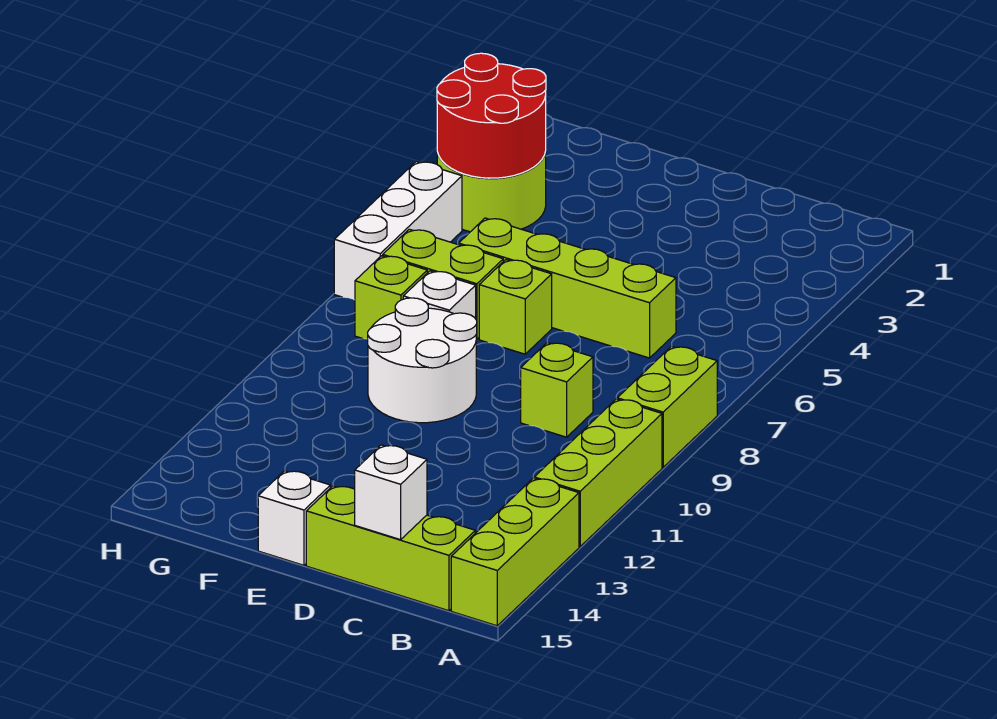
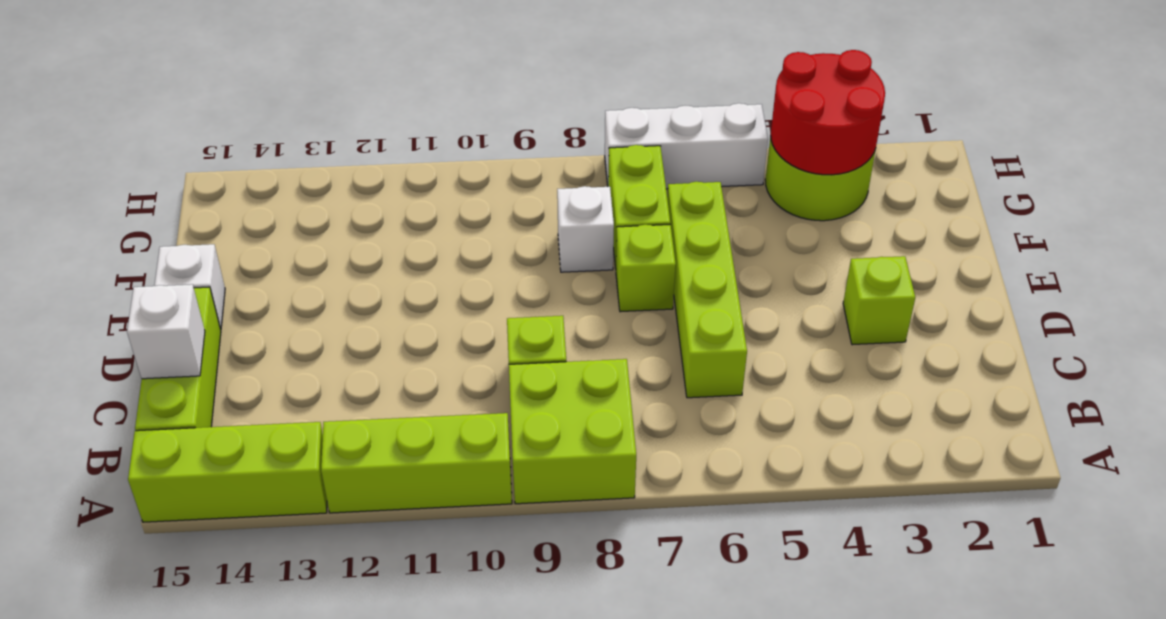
lime brick A8:A9 level 1 -> lime brick A8:B9 level 1
white round brick E9:F10 level 1 -> none
lime brick G8 level 1 -> lime brick D3 level 1

